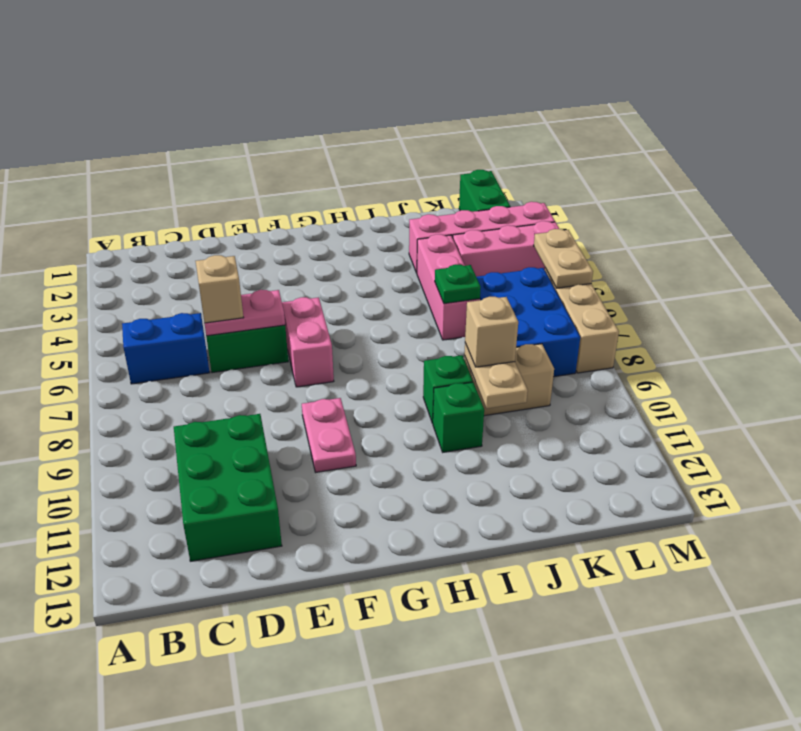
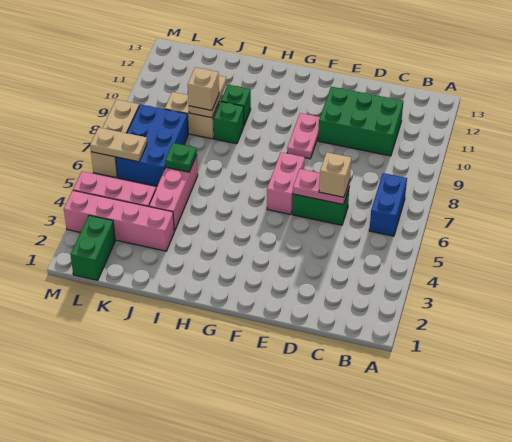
blue brick B6:C6 level 1 -> blue brick B6:B7 level 1
green brick C10:D12 level 1 -> green brick C10:E11 level 1
tan plate M5:M6 level 2 -> tan plate L6:M6 level 2

